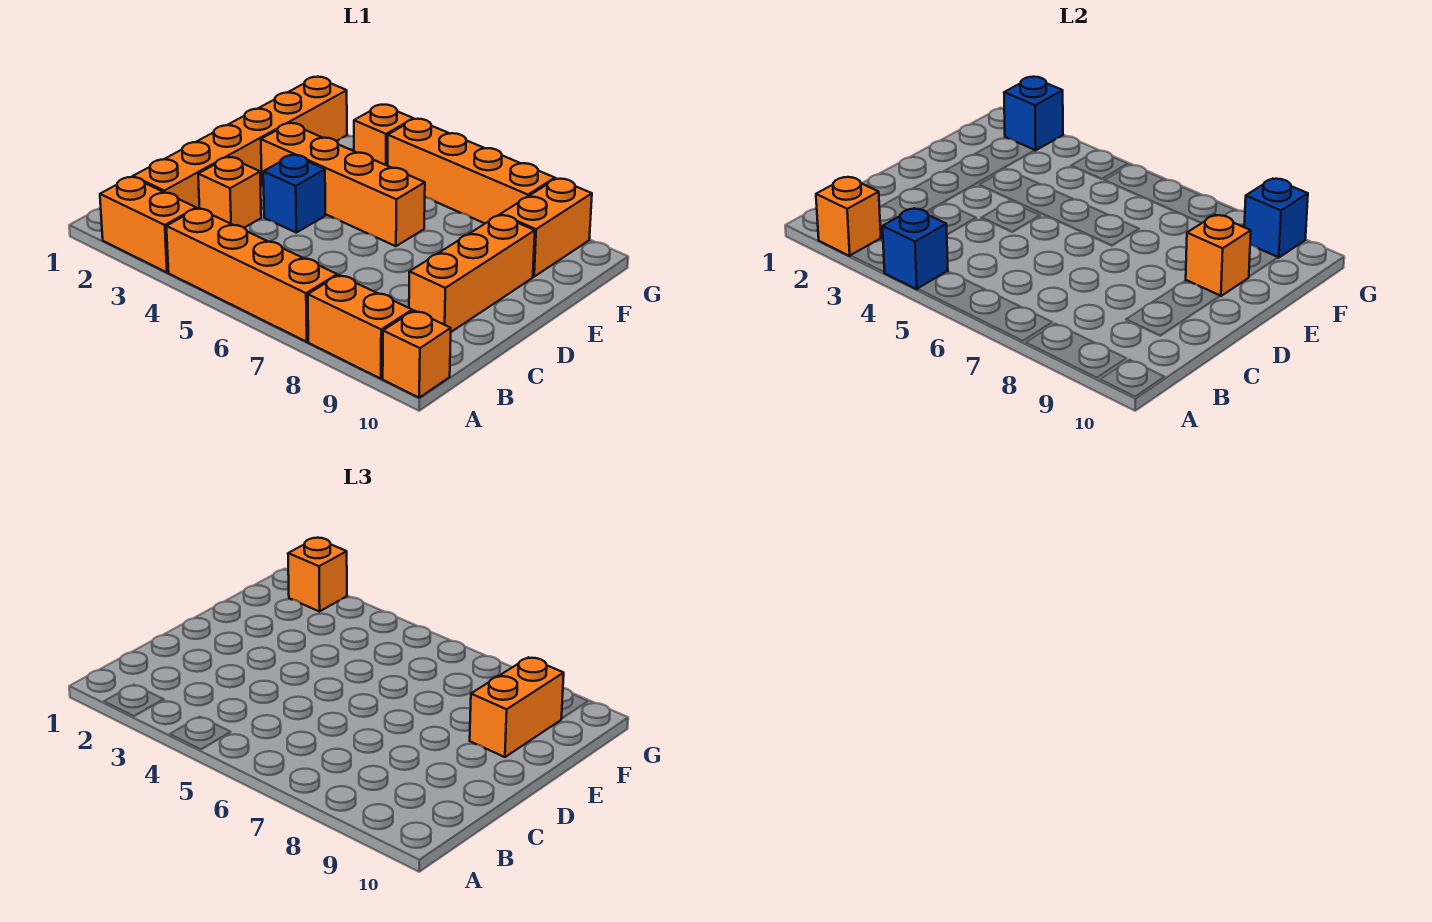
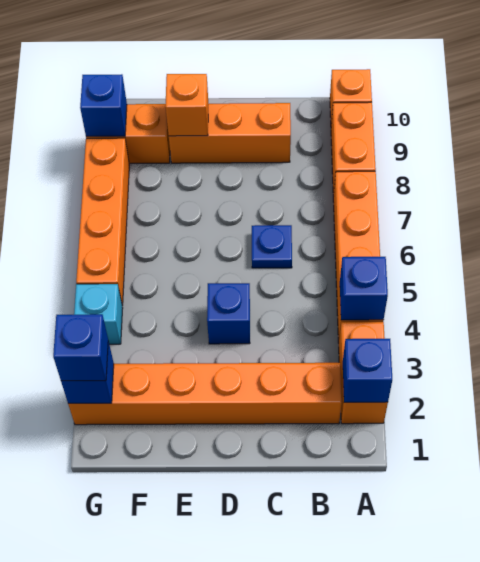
orange brick A2 level 2 -> blue brick A2 level 2
orange brick C3 level 1 -> none
none -> blue plate C6 level 1
orange brick E3:E6 level 1 -> none
orange brick E9:F9 level 3 -> none
orange brick G2 level 3 -> blue brick G2 level 3
orange brick G4 level 1 -> cyan brick G4 level 1

